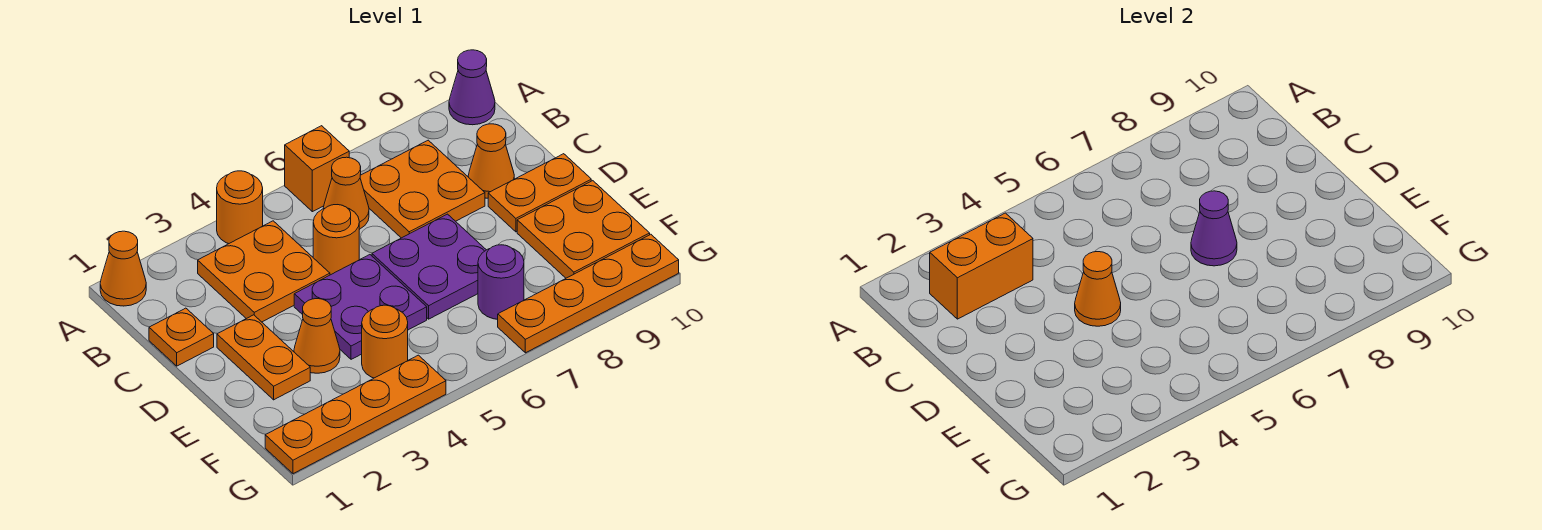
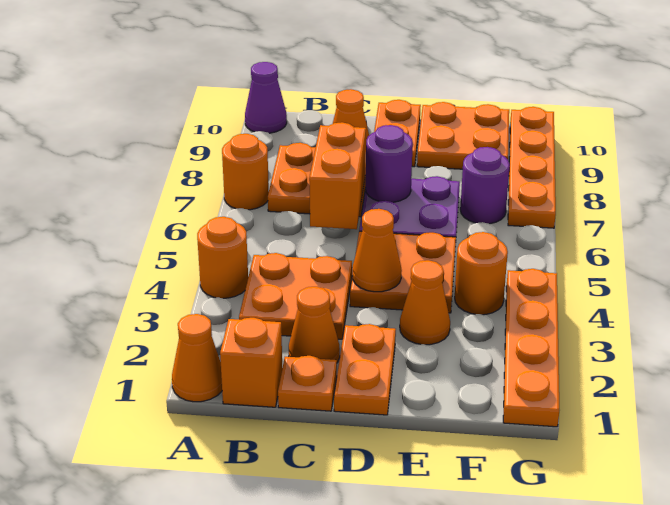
orange brick A6 level 1 -> orange brick B1 level 1
orange brick B2:B3 level 2 -> orange brick C6:C7 level 2
orange cone B6 level 1 -> orange cone C2 level 1
orange round brick C5 level 1 -> orange round brick A7 level 1
orange plate D2:E2 level 1 -> orange plate D1:D2 level 1
purple plate D4:E5 level 1 -> orange plate D4:E5 level 1
purple cone D7 level 2 -> purple round brick D7 level 2

